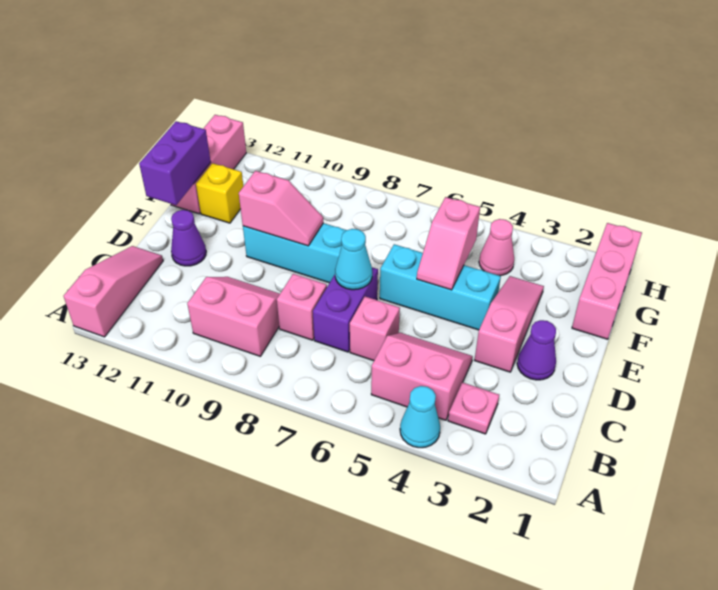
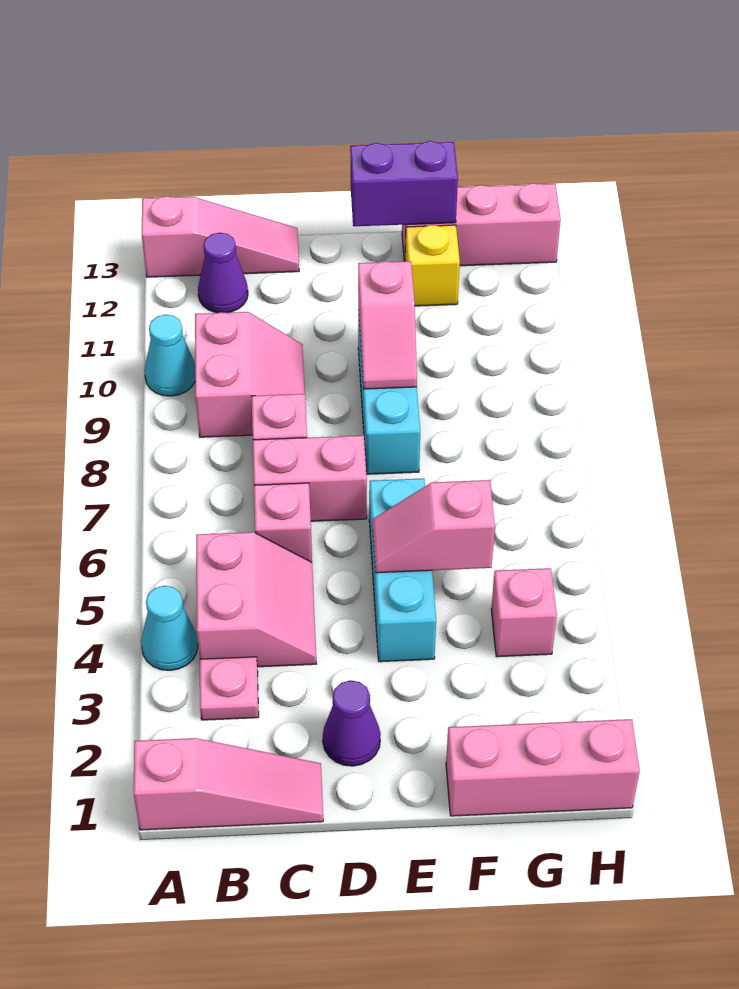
purple brick C7:D7 level 1 -> pink brick C7:D7 level 1
pink slope D3:F3 level 1 top D -> pink slope A1:C1 level 1 top A
cyan cone D7 level 2 -> cyan cone A10 level 1
purple cone D12 level 1 -> purple cone B12 level 1
pink cone G4 level 1 -> pink brick G4 level 1

